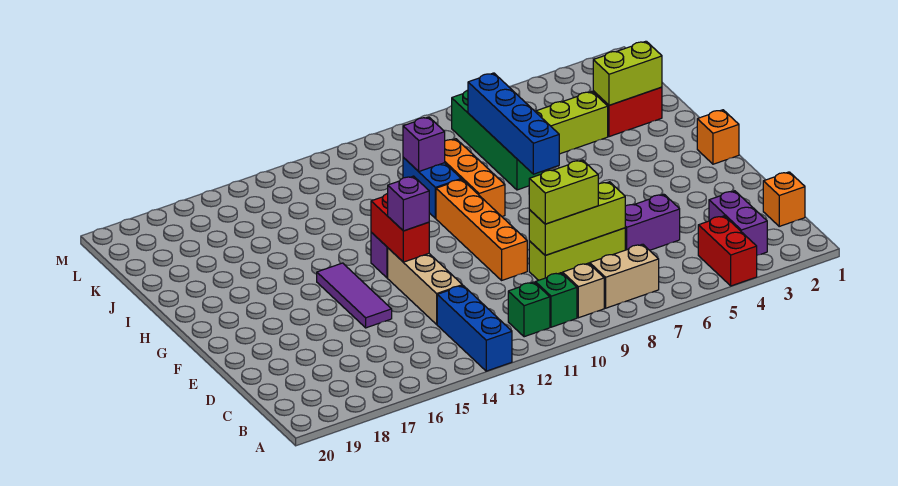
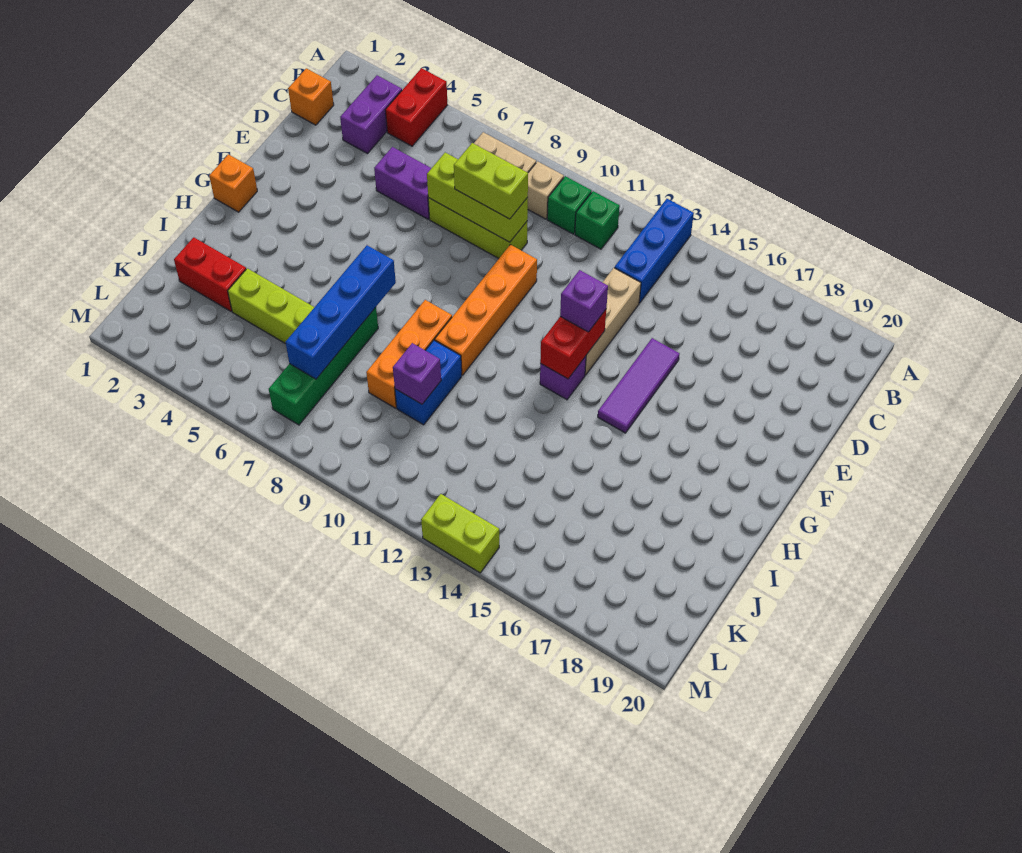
lime brick J2:J3 level 2 -> lime brick M13:M14 level 1

